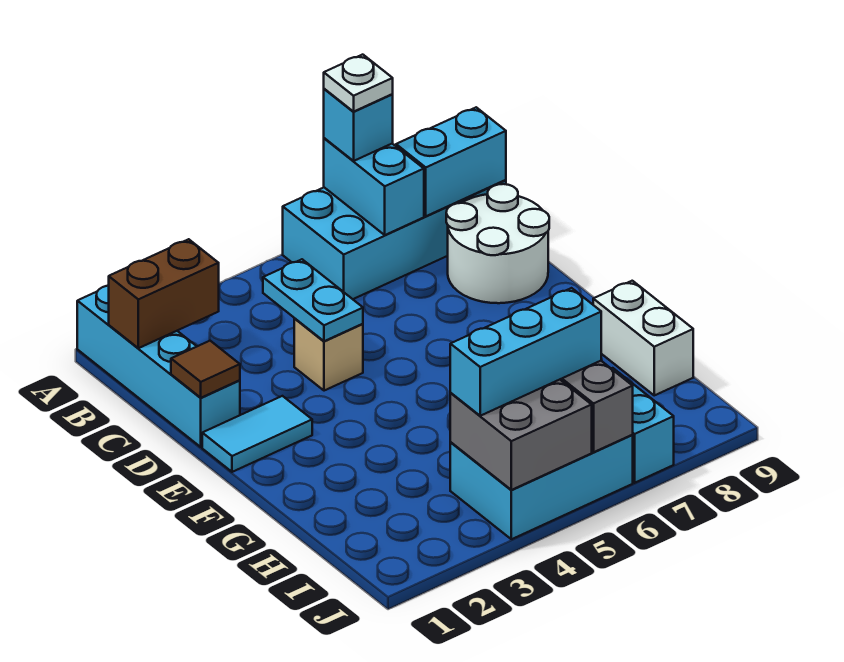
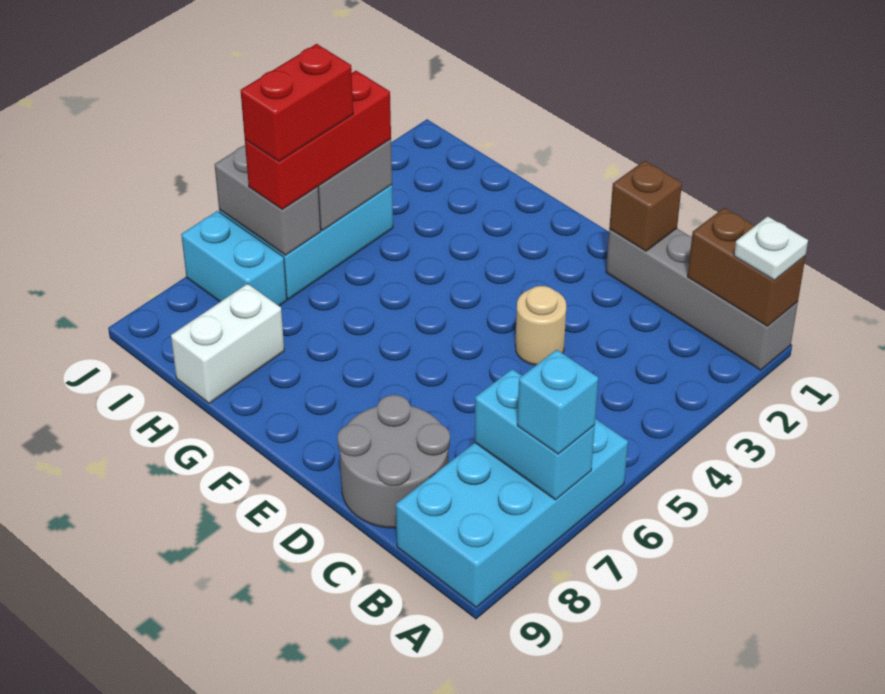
cyan brick A1:D1 level 1 -> grey brick A1:D1 level 1
white plate A7 level 4 -> white plate A1 level 3
brown brick B1:B2 level 2 -> brown brick A1:B1 level 2
cyan brick B8:B9 level 2 -> none
cyan plate C4:D4 level 2 -> none
white round brick C8:D9 level 1 -> grey round brick C8:D9 level 1
brown tile D1 level 2 -> brown brick D1 level 2
tan brick D4 level 1 -> tan round brick D4 level 1
cyan tile E1:E2 level 1 -> none
white brick G9:H9 level 1 -> white brick H8:H9 level 1
cyan brick I4:I6 level 3 -> red brick I4:I6 level 3
none -> red brick I5:I6 level 4

